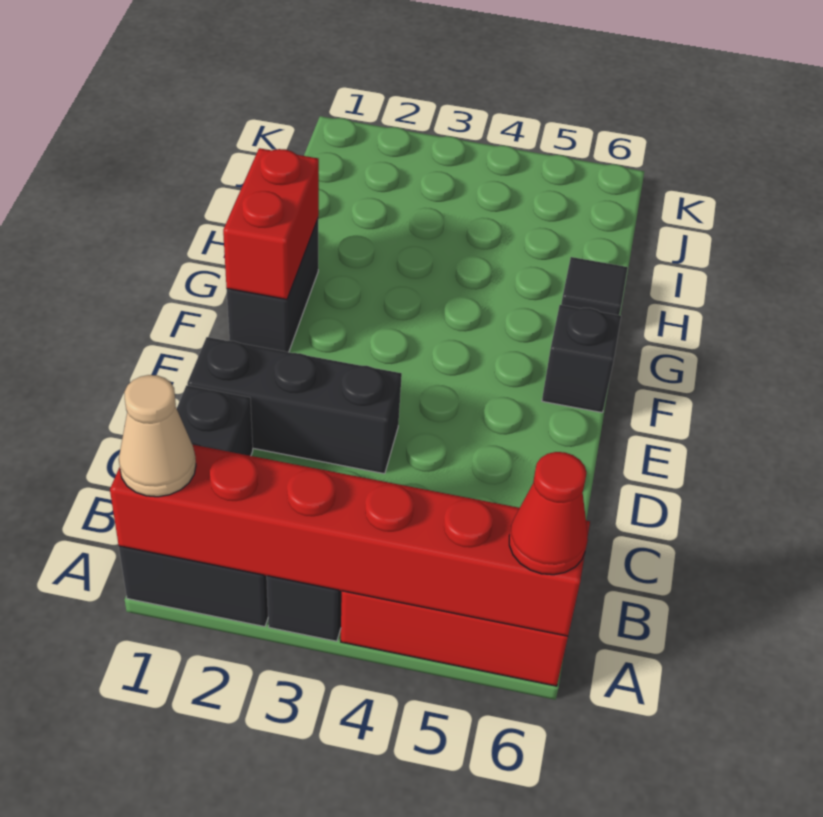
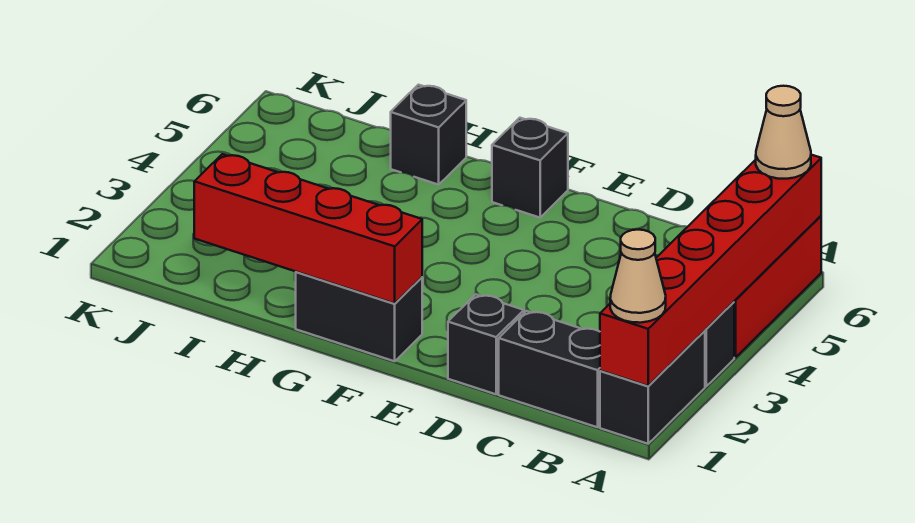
red cone A6 level 3 -> tan cone A6 level 3
black brick D1:D3 level 1 -> black brick D1 level 1
red brick F1:G1 level 2 -> red brick F1:I1 level 2
black tile H6 level 1 -> black brick H6 level 1

